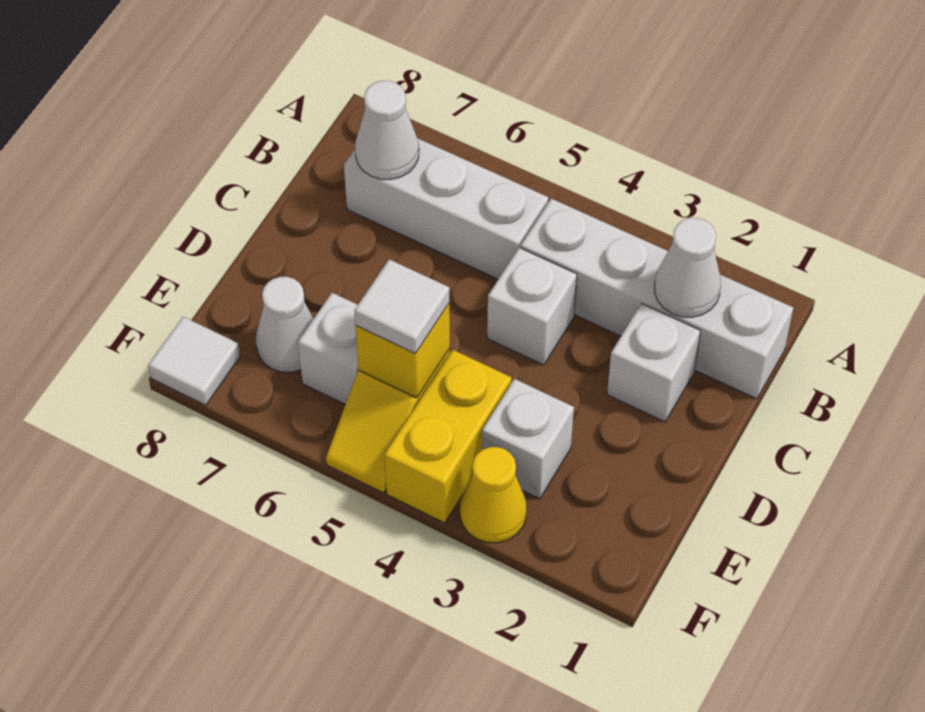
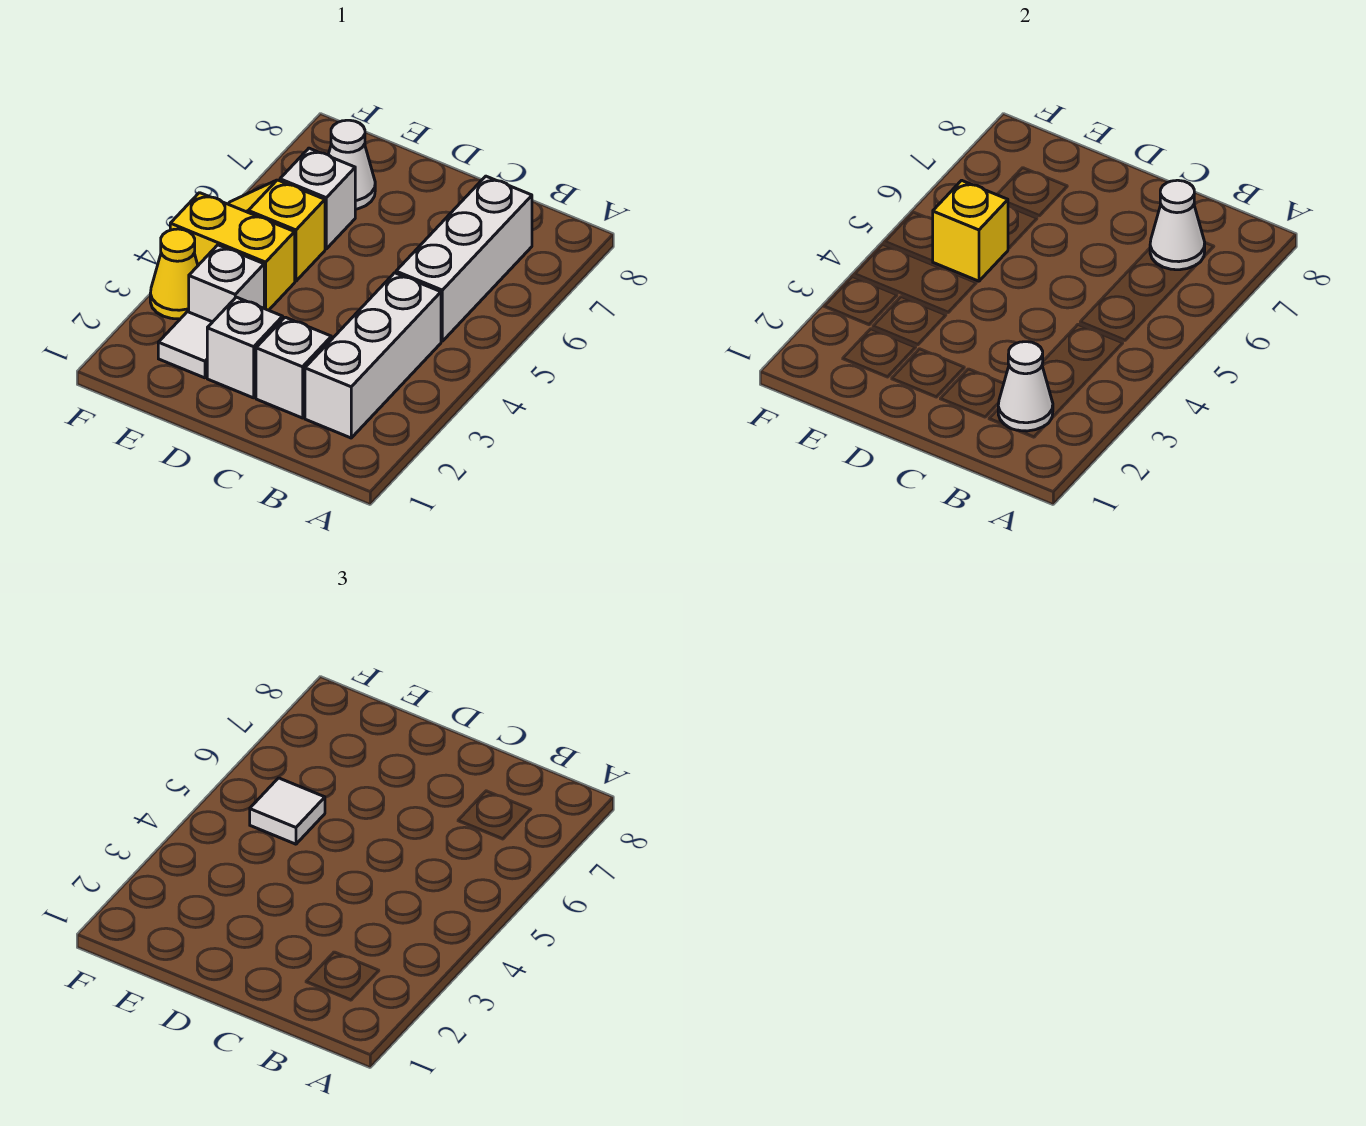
white brick B1:B4 level 1 -> white brick B2:B4 level 1
white brick C4 level 1 -> white brick D2 level 1
white tile F8 level 1 -> white tile E2 level 1

